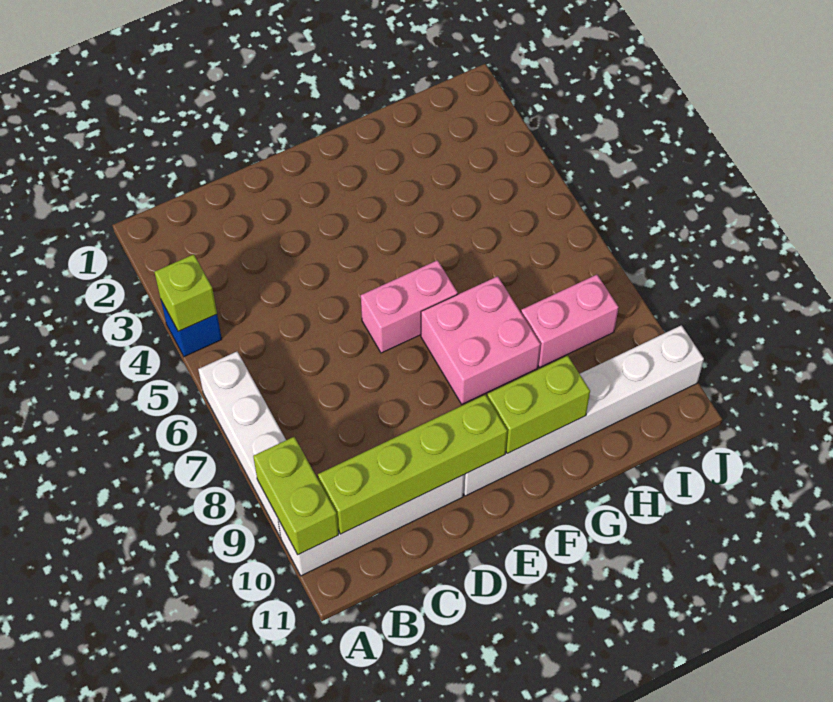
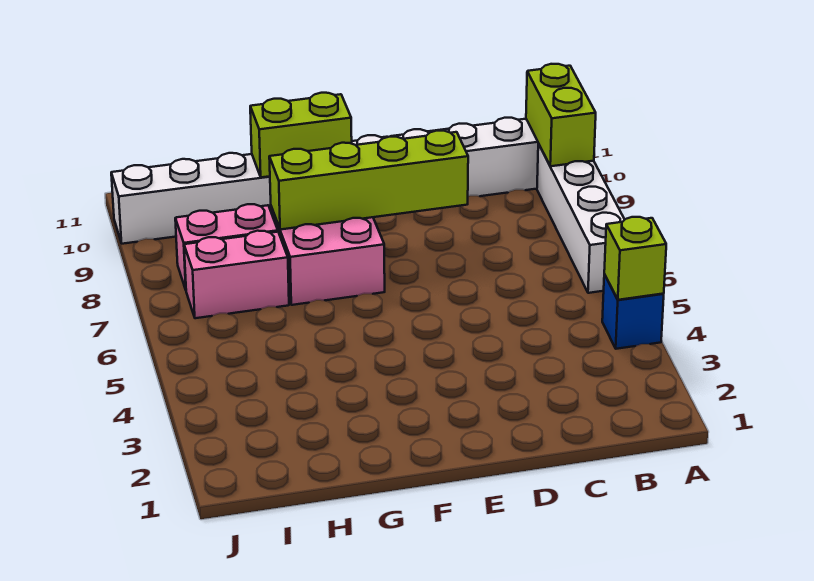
lime brick B10:E10 level 2 -> lime brick D8:G8 level 2
pink brick E6:F6 level 1 -> pink brick H7:I7 level 1

